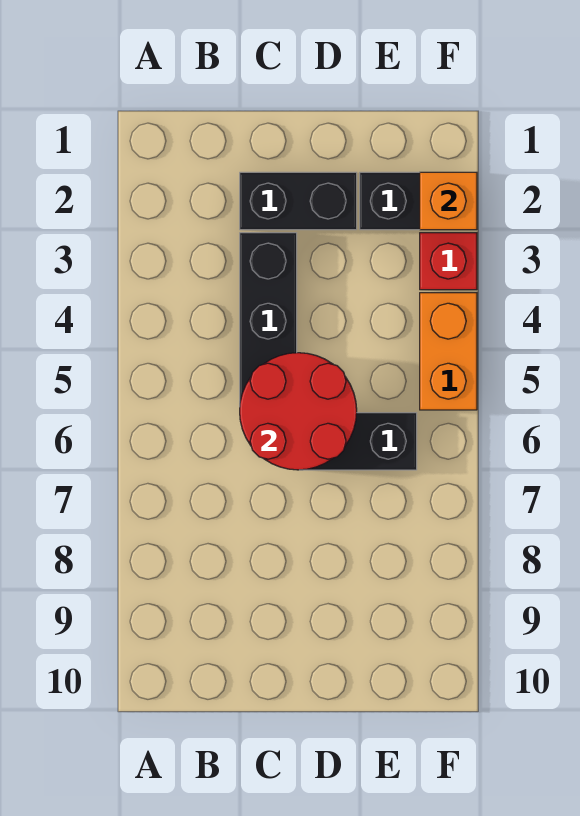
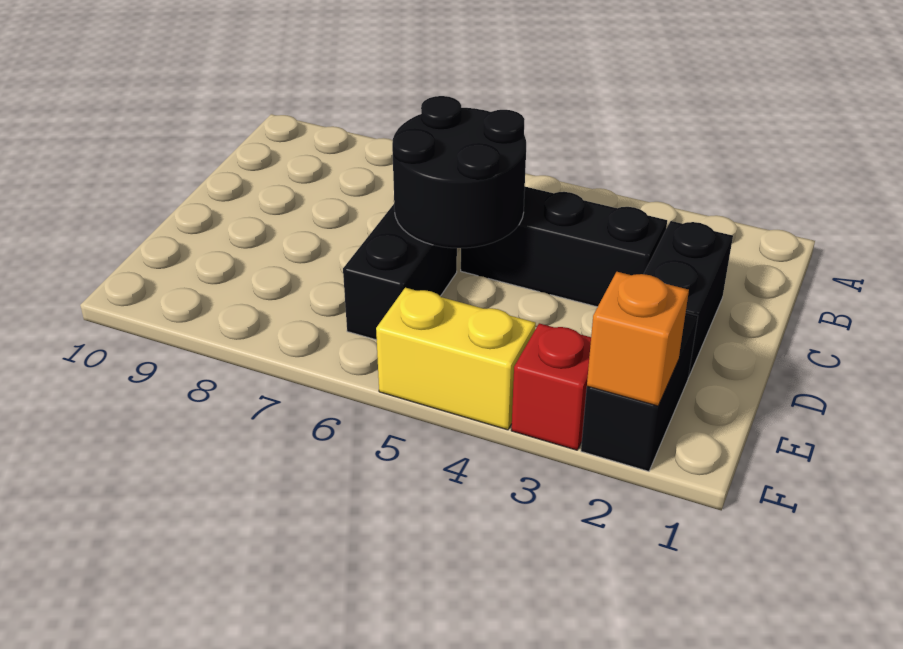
red round brick C5:D6 level 2 -> black round brick C5:D6 level 2
orange brick F4:F5 level 1 -> yellow brick F4:F5 level 1

